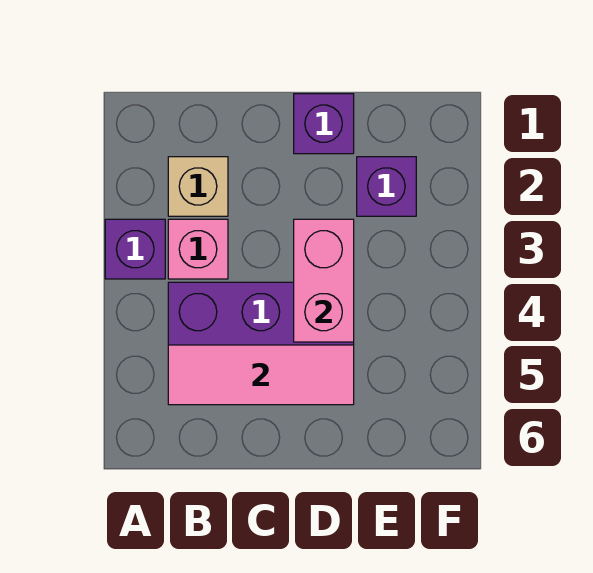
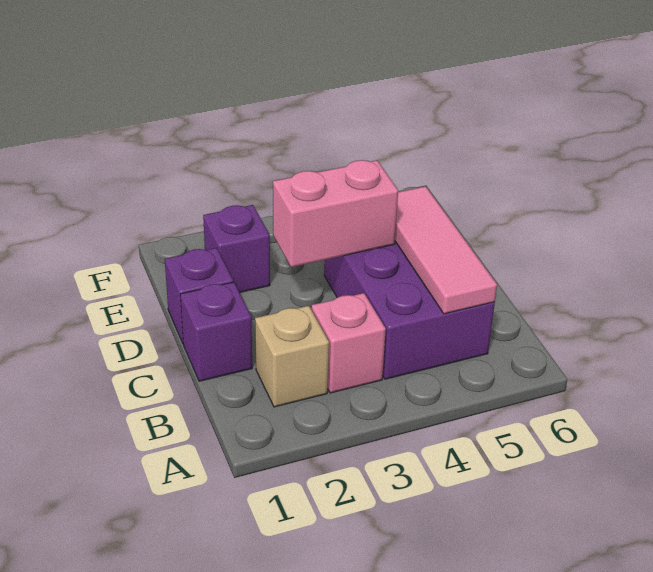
purple brick A3 level 1 -> purple brick C1 level 1

